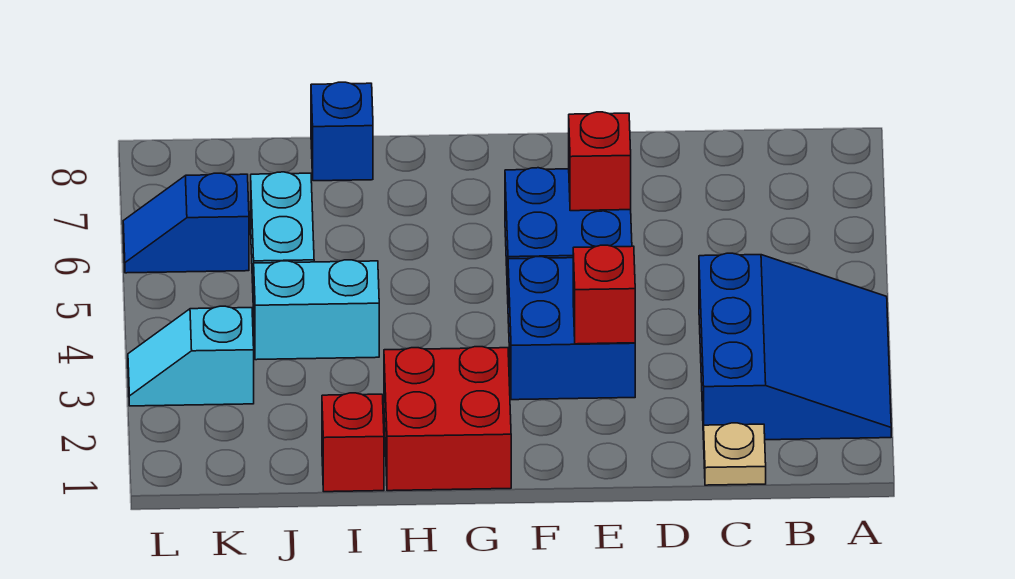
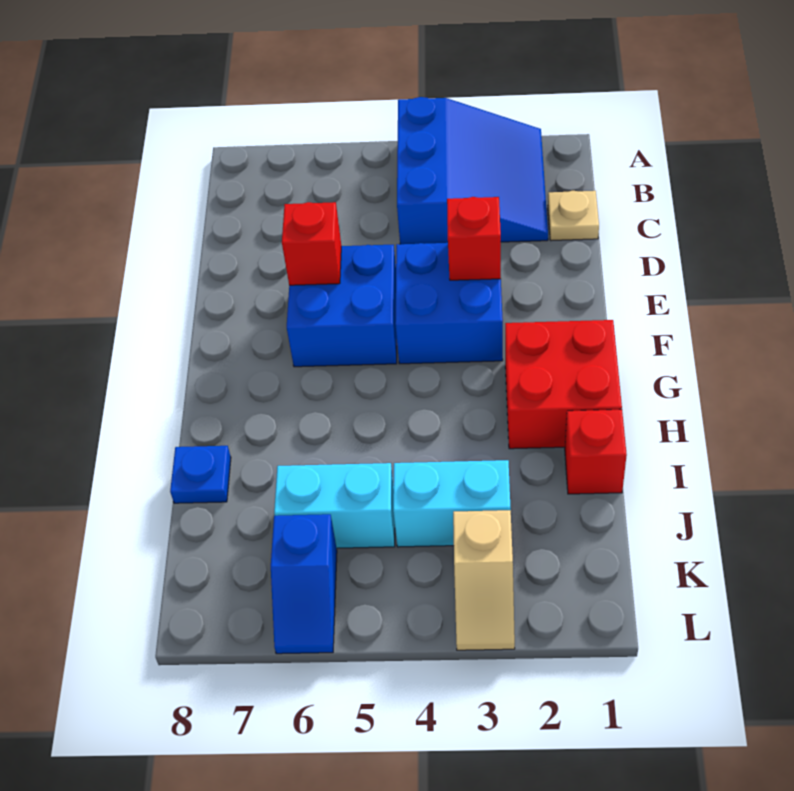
blue slope A2:C4 level 1 top C -> blue slope A2:C4 level 1 top 4
cyan brick I4:J4 level 1 -> cyan brick J3:J4 level 1
blue brick I8 level 1 -> blue plate I8 level 1
cyan slope K3:L3 level 1 top K -> tan slope K3:L3 level 1 top K

